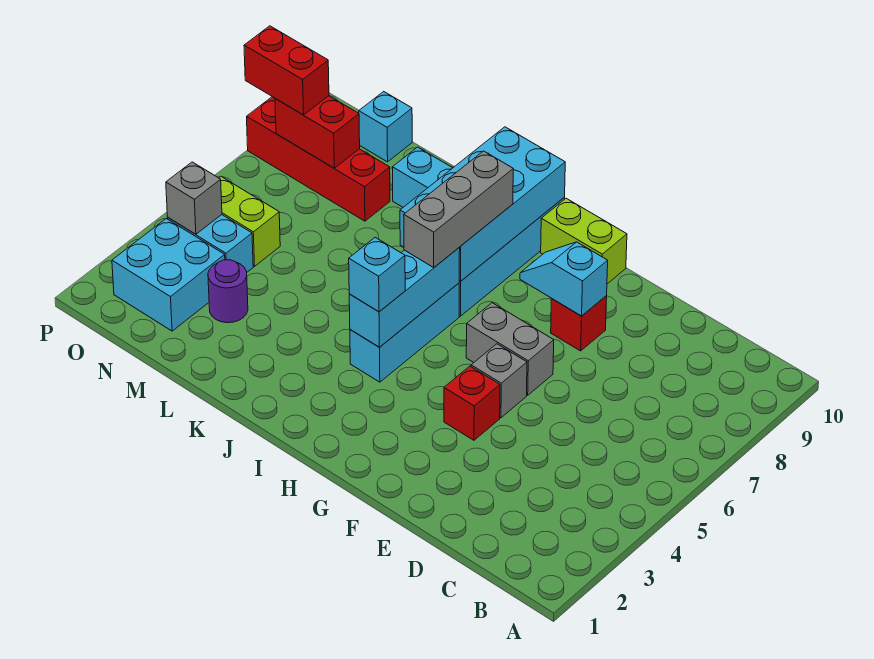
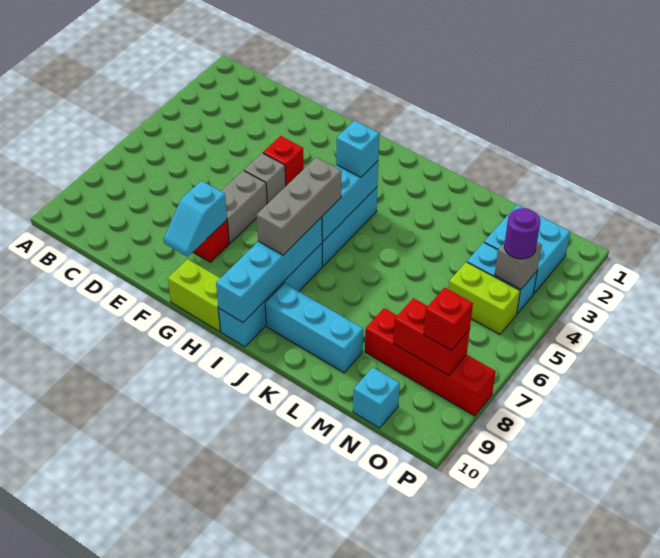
grey brick F6:G6 level 1 -> grey brick F6:F7 level 1
cyan slope F8:G8 level 2 top F -> cyan slope F8:F9 level 2 top 8
cyan brick I7:J10 level 2 -> cyan brick I7:I10 level 2
purple round brick M3 level 1 -> purple round brick O4 level 3
red brick O8:P8 level 3 -> red brick O8 level 3

